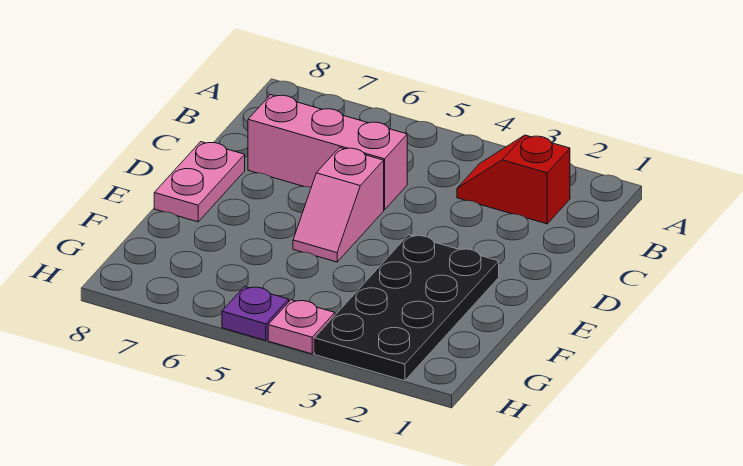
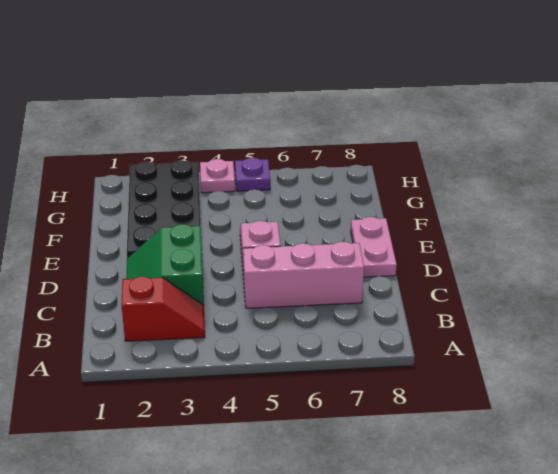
none -> green slope C2:D3 level 1 top 3

